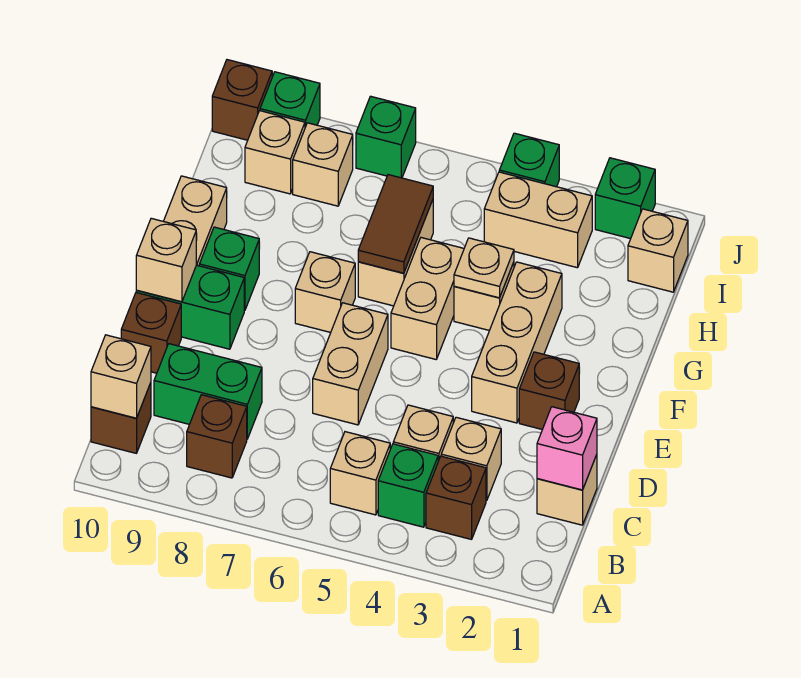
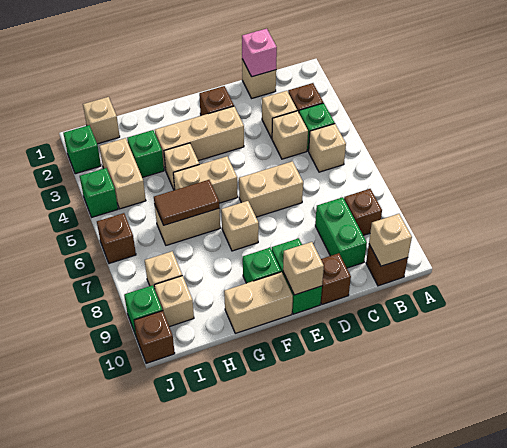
tan plate G4 level 2 -> none
none -> brown brick J6 level 1
green brick J7 level 1 -> green brick H3 level 1

